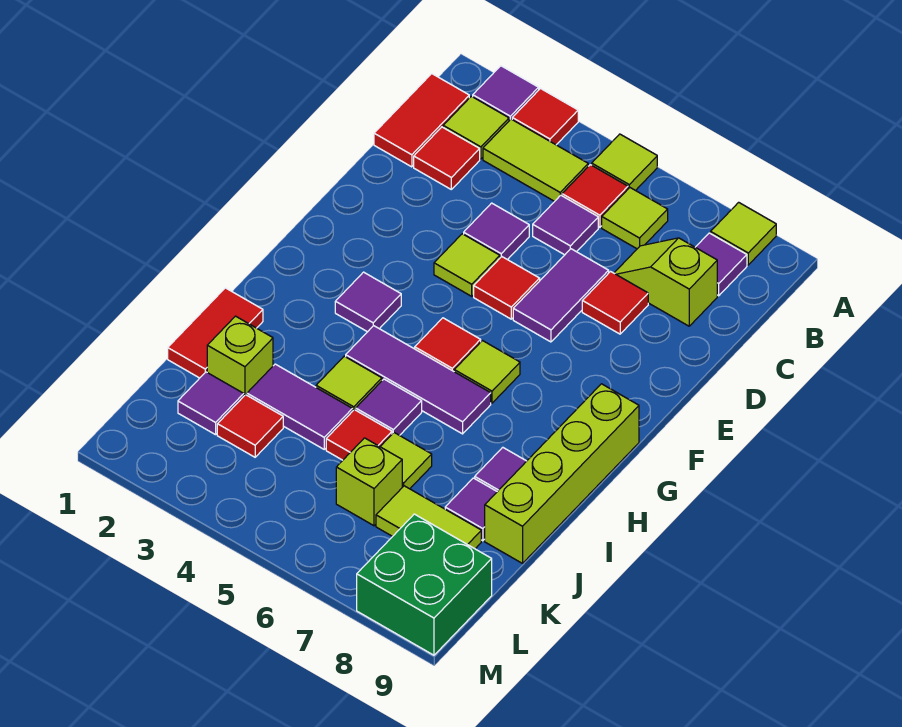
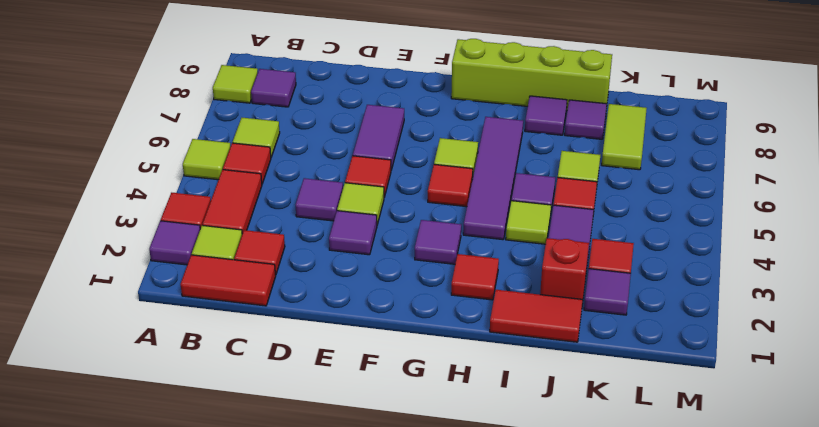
lime tile B3:B4 level 1 -> red tile B3:B4 level 1
purple tile C5 level 1 -> purple tile E3 level 1
lime slope C7:C8 level 1 top 8 -> none
purple tile D6:E6 level 1 -> purple tile E6:E7 level 1
red tile D7 level 1 -> red tile H2 level 1
purple tile H4:H6 level 1 -> purple tile H4:H7 level 1
lime brick J2 level 1 -> red brick J2 level 1
lime brick K6 level 1 -> none
green brick L8:M9 level 1 -> none

